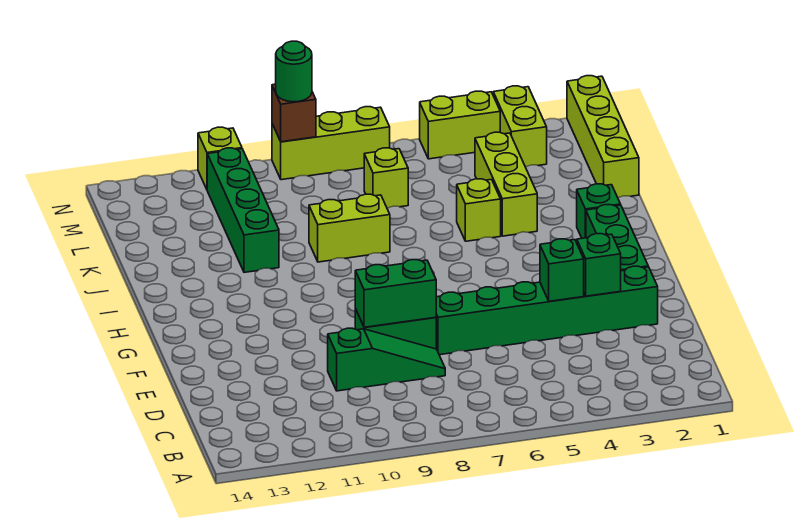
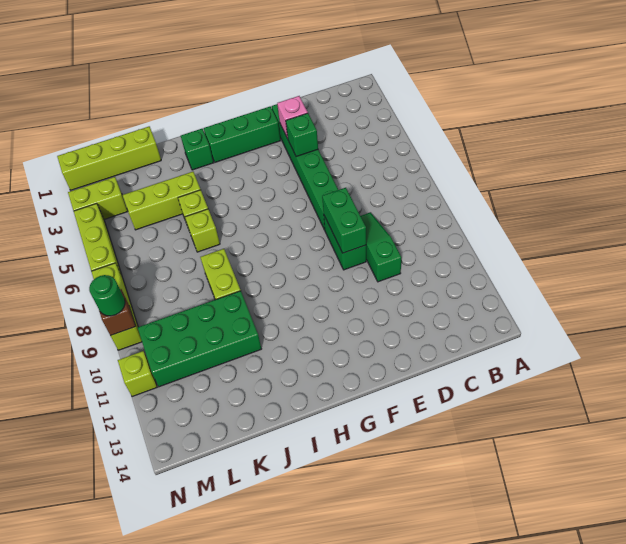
green brick E3 level 2 -> pink brick E3 level 2
green brick J11:M11 level 1 -> green brick J10:M11 level 1
lime brick L7 level 1 -> lime brick J6 level 1
lime brick N4:N5 level 1 -> lime brick N4:N6 level 1

